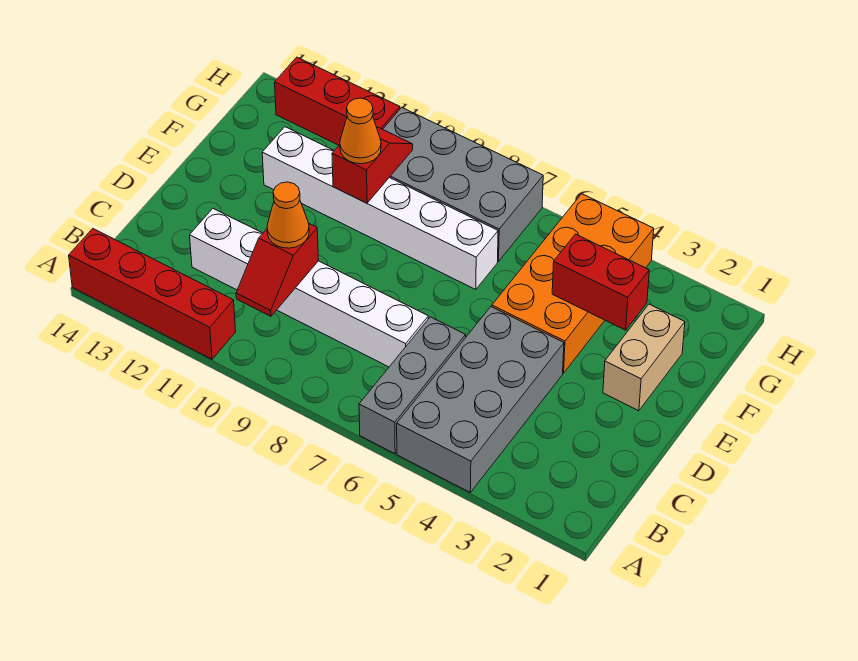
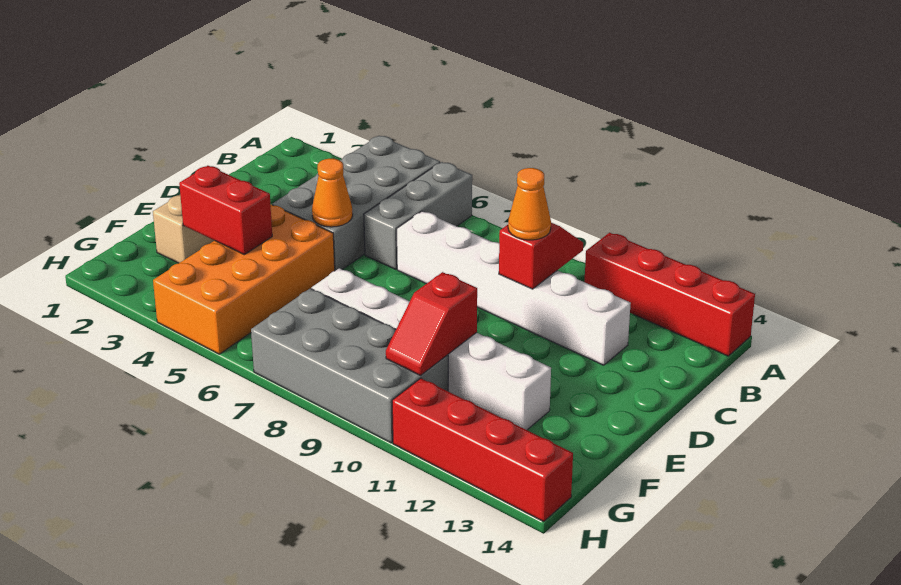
orange cone F10 level 3 -> orange cone D5 level 2
red brick H11:H13 level 1 -> red brick H11:H14 level 1

